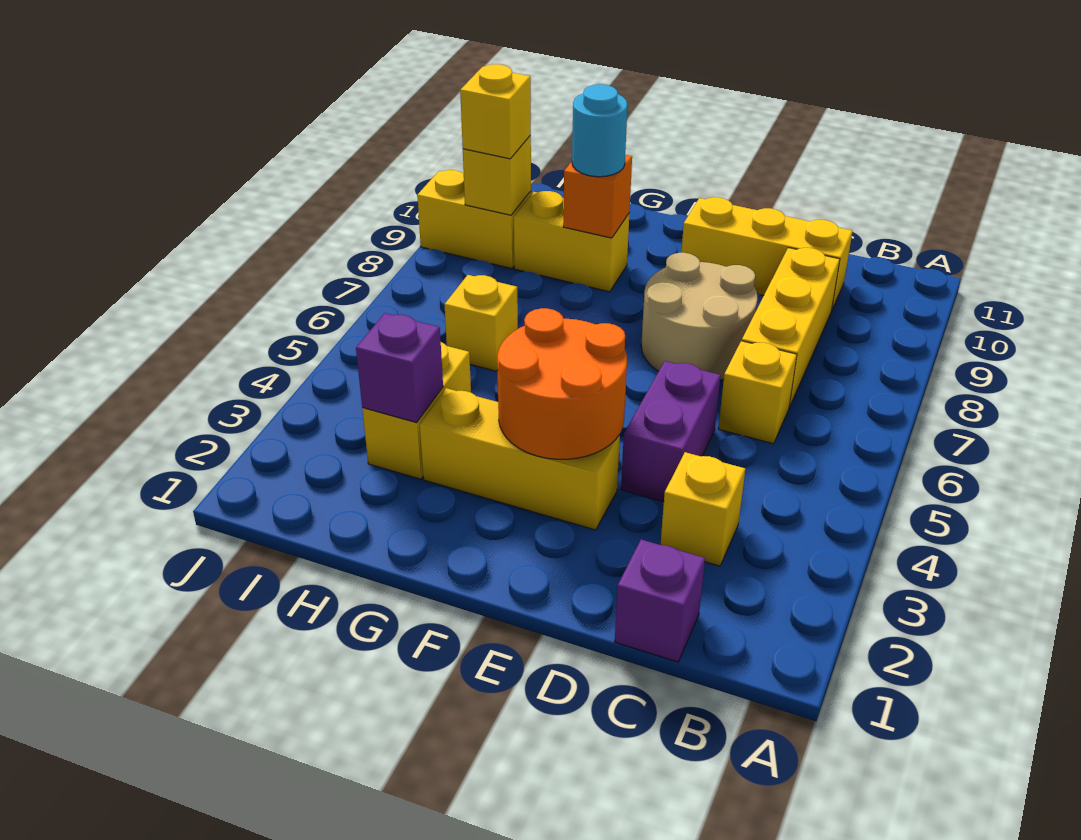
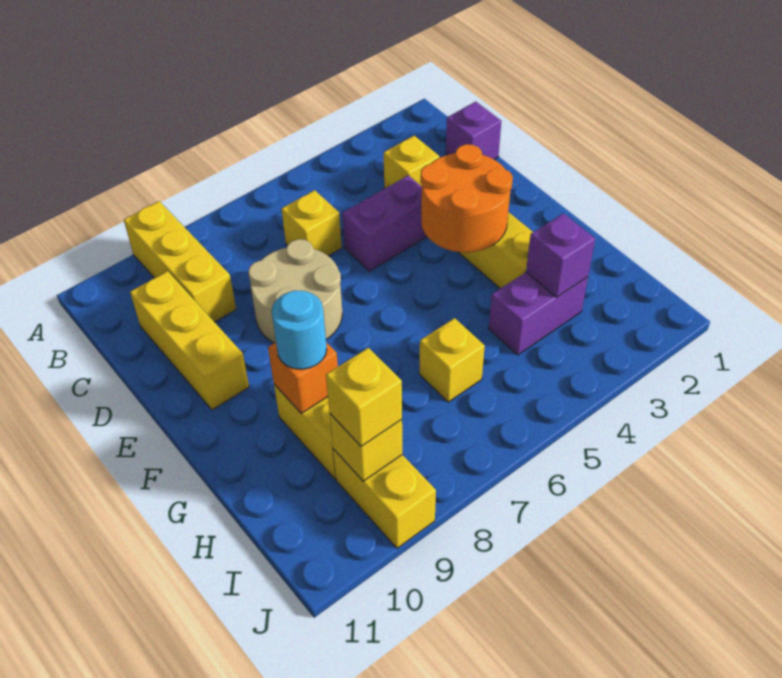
yellow brick C7:C9 level 1 -> yellow brick A9:C9 level 1
yellow brick H3:H4 level 1 -> purple brick H3:H4 level 1

